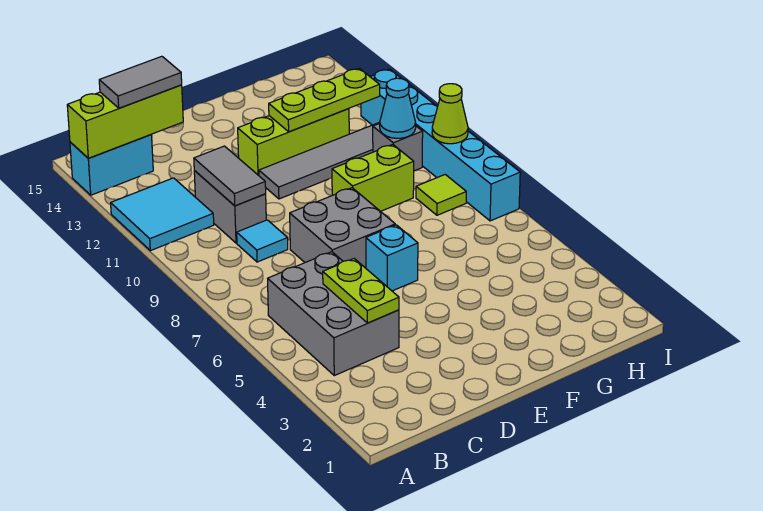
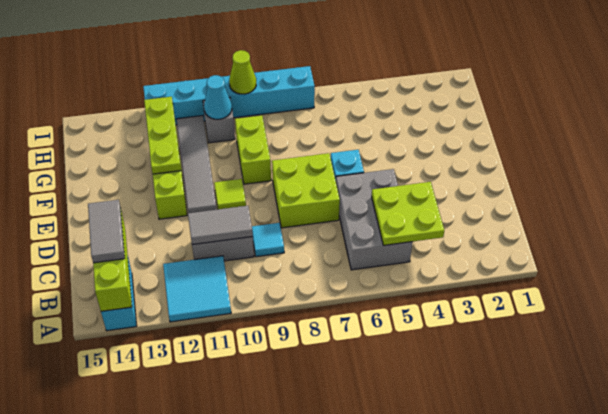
grey brick B4:C6 level 1 -> grey brick B5:D6 level 1
lime plate C4:C5 level 2 -> lime plate B4:C5 level 2
grey brick D7:E8 level 1 -> lime brick D7:E8 level 1
lime tile H8 level 1 -> lime tile E10 level 1

